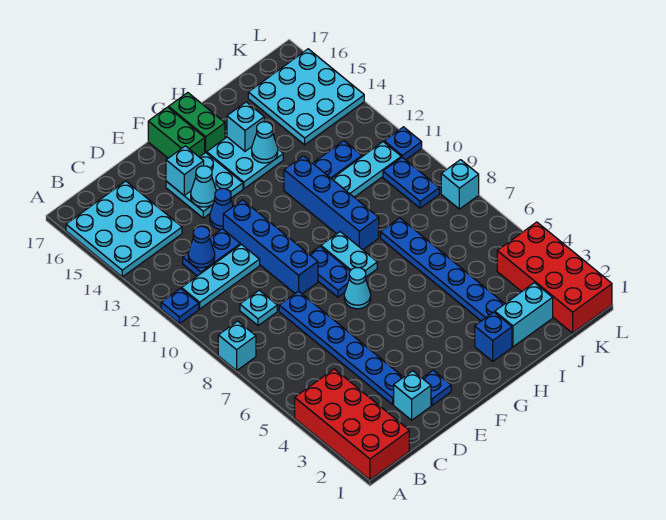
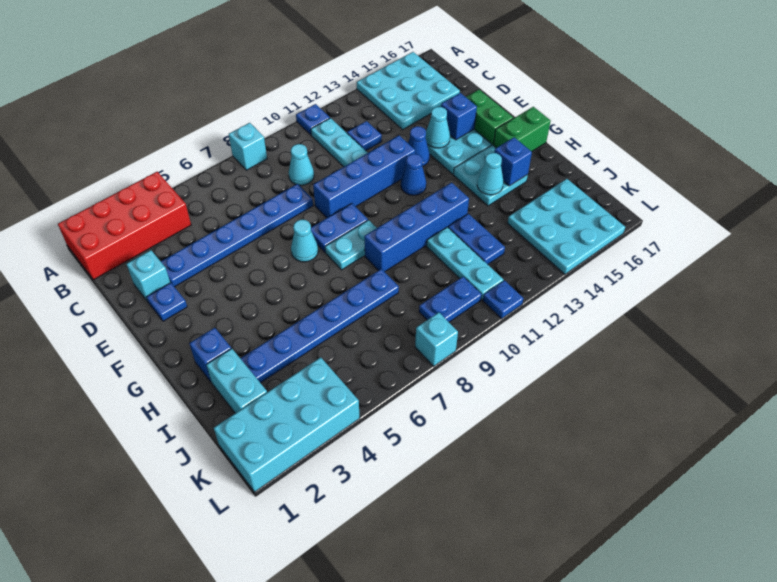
cyan plate C9 level 1 -> cyan cone C9 level 1
blue plate C12:D12 level 1 -> blue plate C12 level 1
blue cone C12 level 2 -> blue cone F12 level 1
cyan brick E15 level 2 -> blue brick E15 level 2
green brick F16:F17 level 1 -> green brick E16:F16 level 1
cyan brick H15 level 2 -> blue brick H15 level 2
red brick K1:L4 level 1 -> cyan brick K1:L4 level 1

